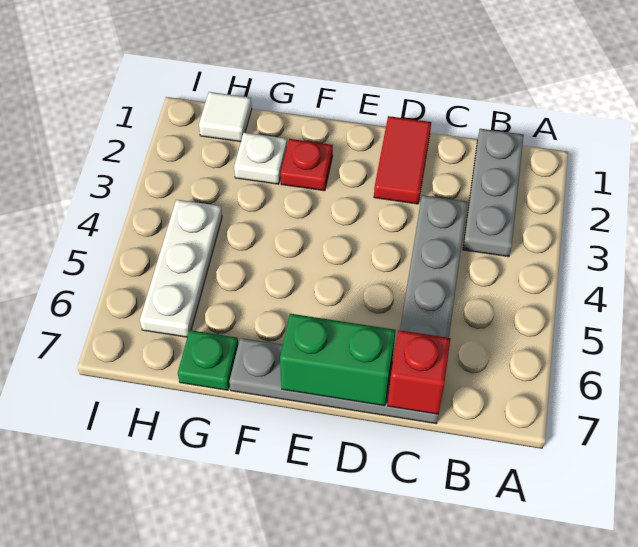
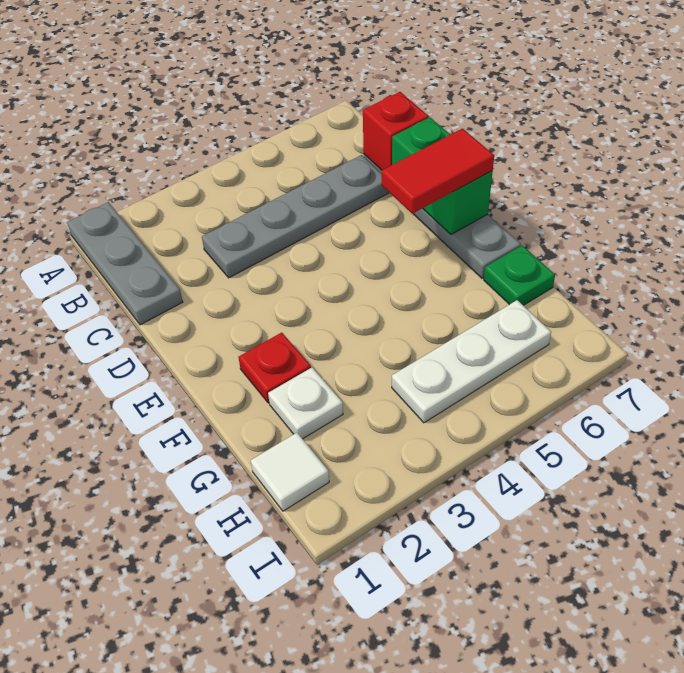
grey plate B1:B3 level 1 -> grey plate A1:C1 level 1
red tile D1:D2 level 1 -> red tile E6:E7 level 3

